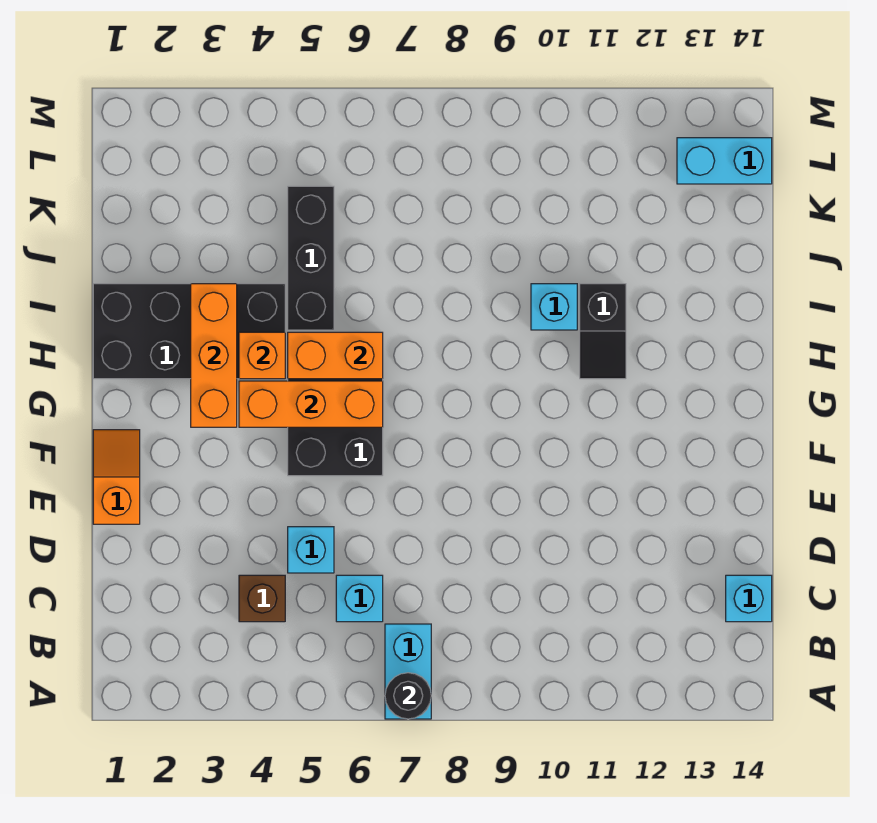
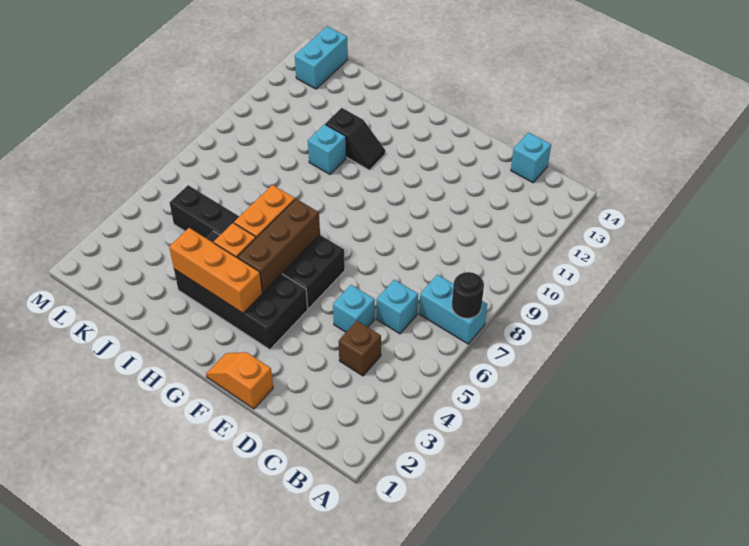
orange brick G4:G6 level 2 -> brown brick G4:G6 level 2
black brick H1:I4 level 1 -> black brick F3:I4 level 1

